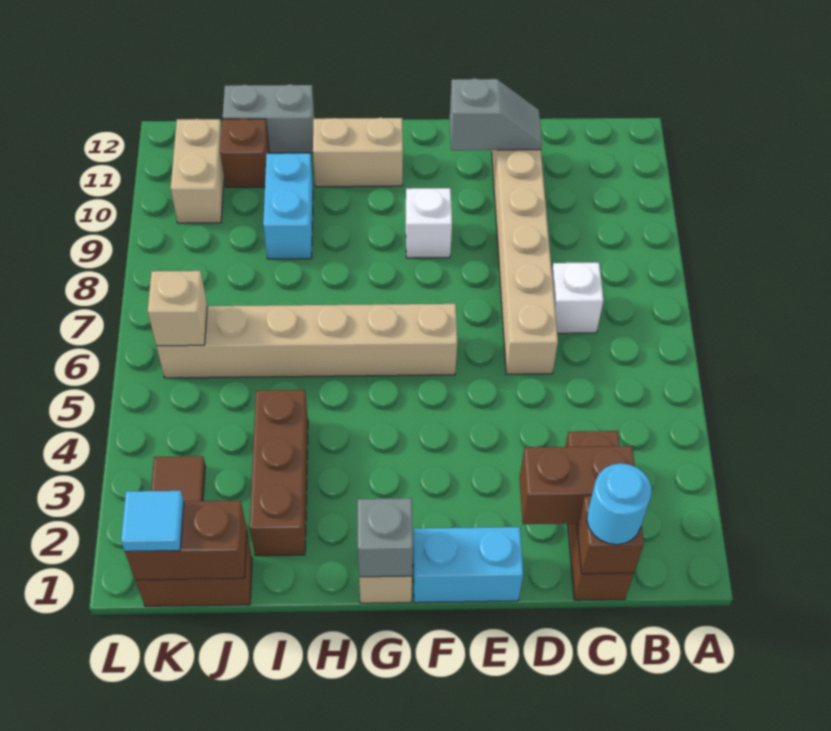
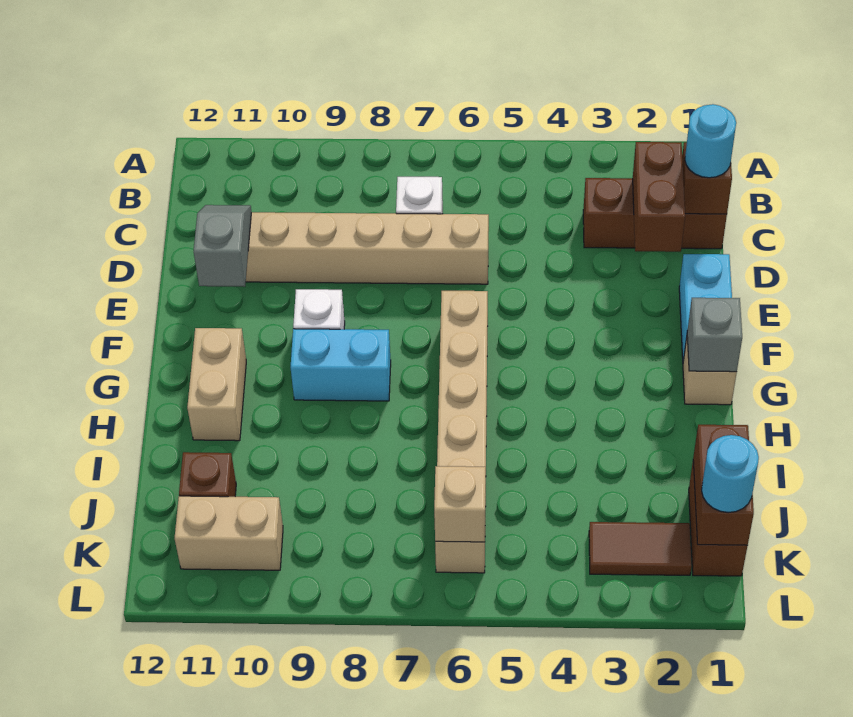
brown brick I2:I4 level 1 -> none
cyan brick I9:I10 level 1 -> cyan brick G8:G9 level 1
grey brick I12:J12 level 1 -> none
cyan tile K1 level 3 -> cyan round brick K1 level 3

